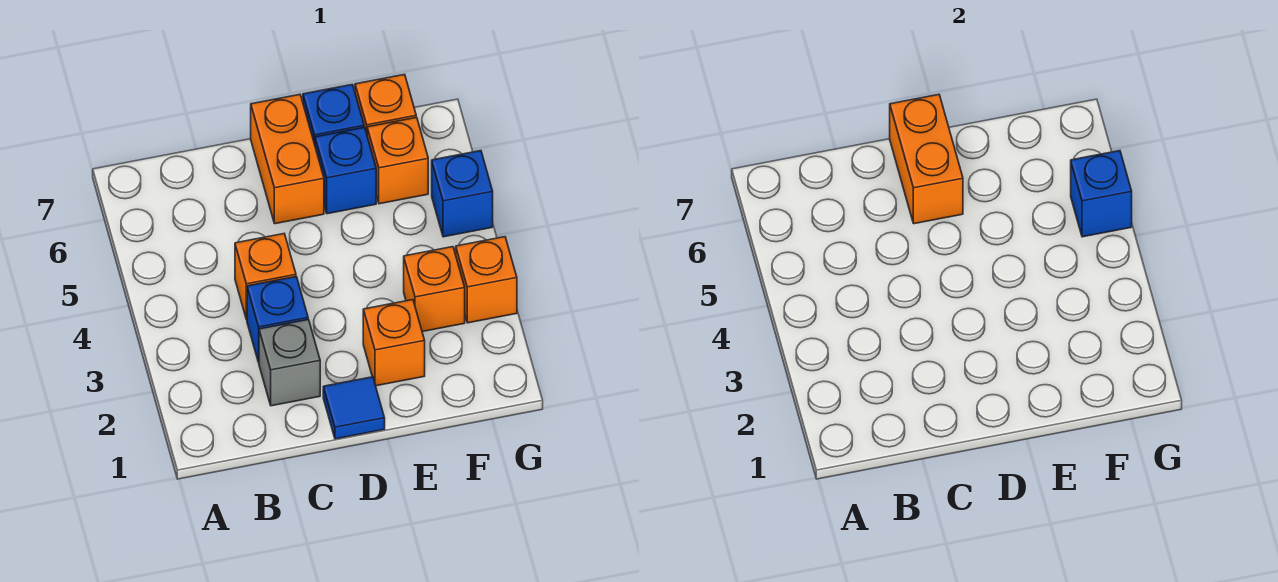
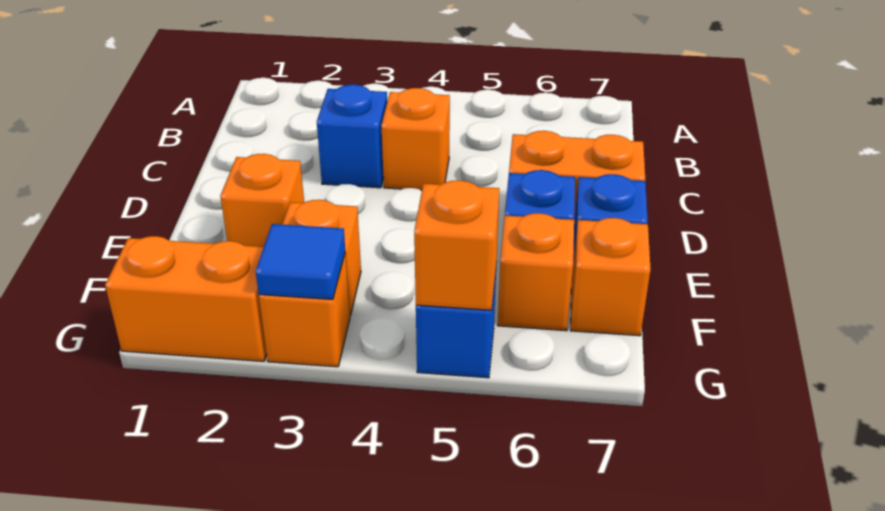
grey brick C2 level 1 -> none
blue tile D1 level 1 -> blue tile G3 level 2
orange brick D6:D7 level 2 -> orange brick G1:G2 level 1
blue brick G5 level 2 -> orange brick G5 level 2

